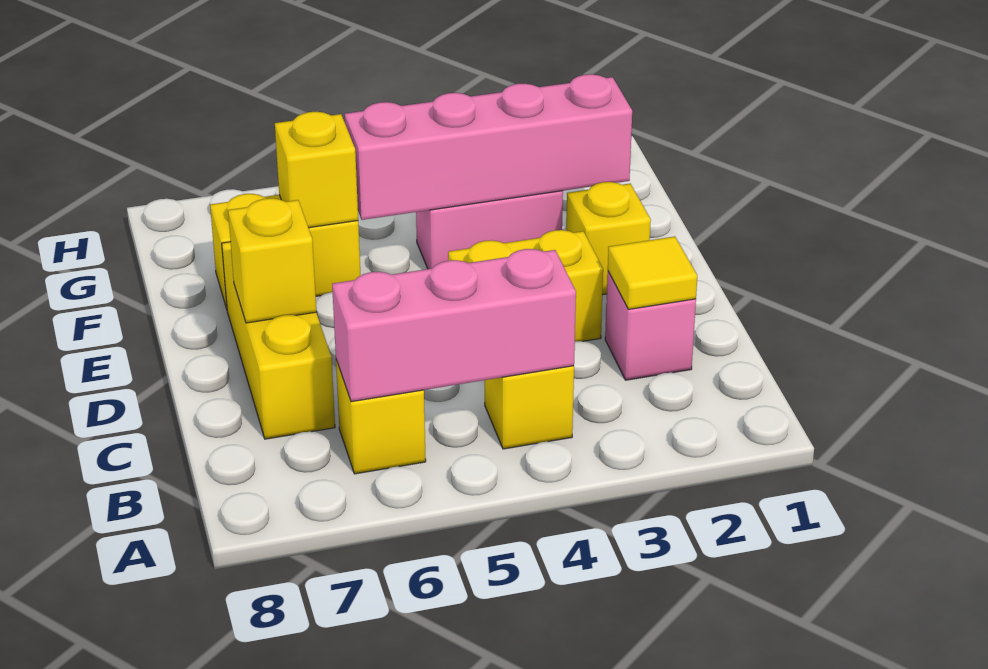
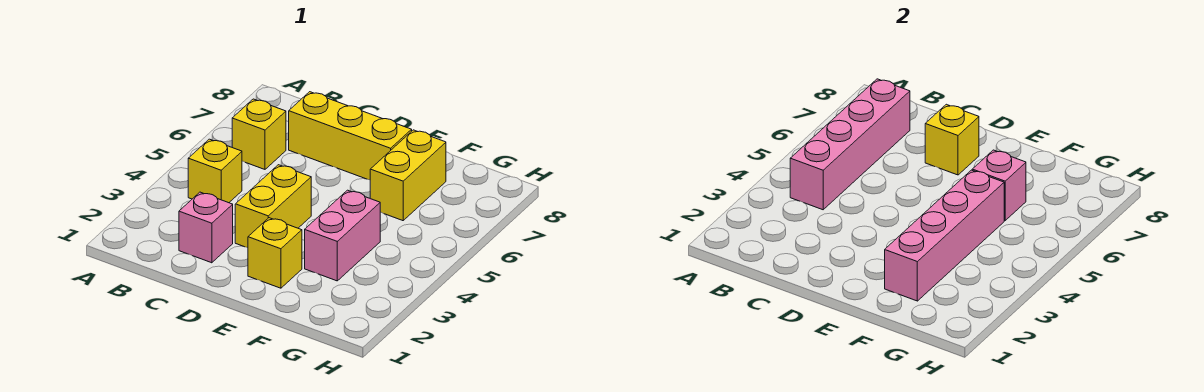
pink brick B4:B6 level 2 -> pink brick B4:B7 level 2
yellow tile C2 level 2 -> none
yellow brick F6 level 2 -> pink brick F6 level 2

